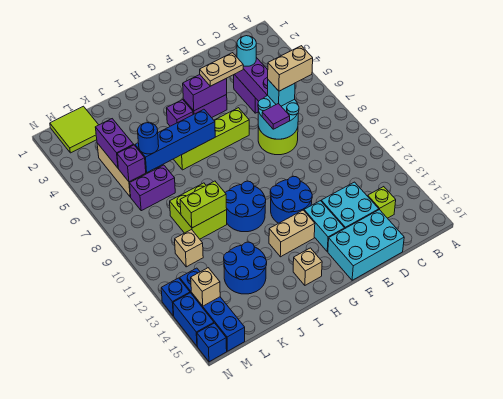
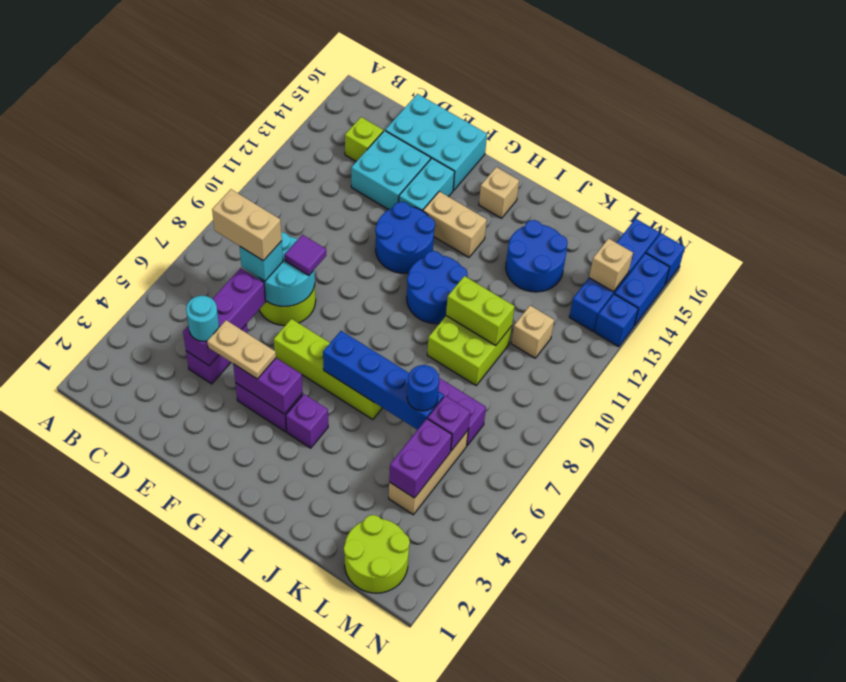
lime tile L1:M2 level 1 -> lime round brick L1:M2 level 1

